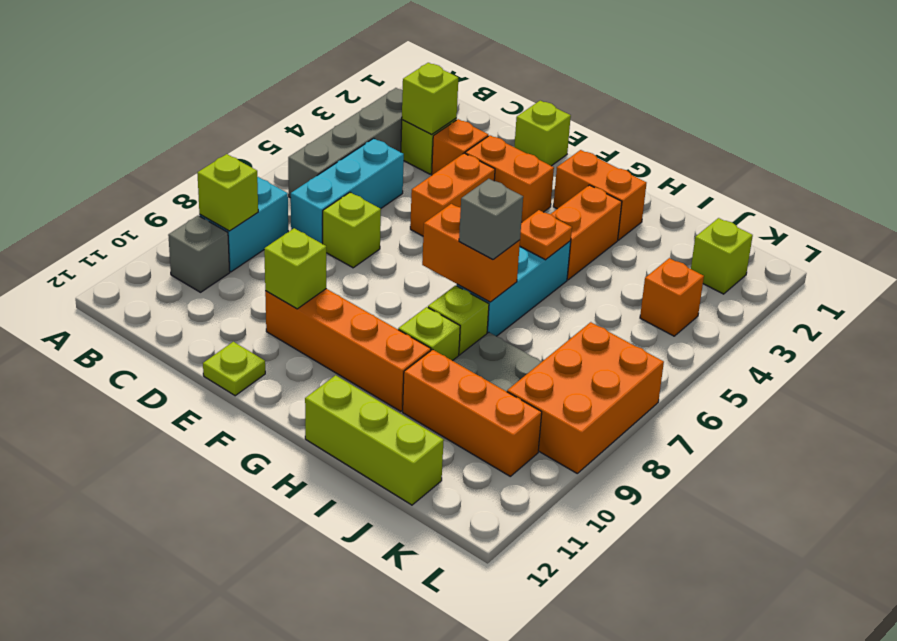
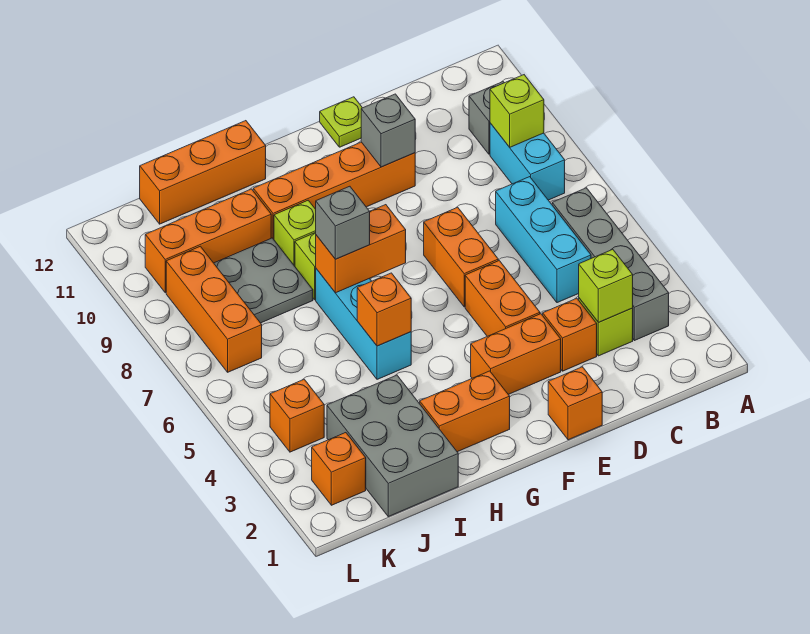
lime brick D7 level 1 -> none
lime brick E1 level 1 -> orange brick E1 level 1
lime brick E10 level 2 -> grey brick E10 level 2
orange brick H3:H4 level 1 -> orange brick E6:E7 level 1
orange plate H5 level 2 -> orange brick H5 level 2
lime brick H12:J12 level 1 -> orange brick H12:J12 level 1
none -> grey brick I1:J3 level 1
lime brick K2 level 1 -> orange brick K2 level 1
orange brick K7:L9 level 1 -> orange brick K7:K9 level 1

